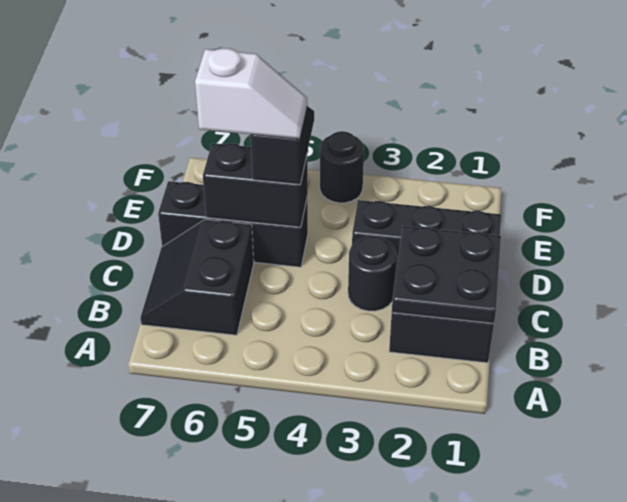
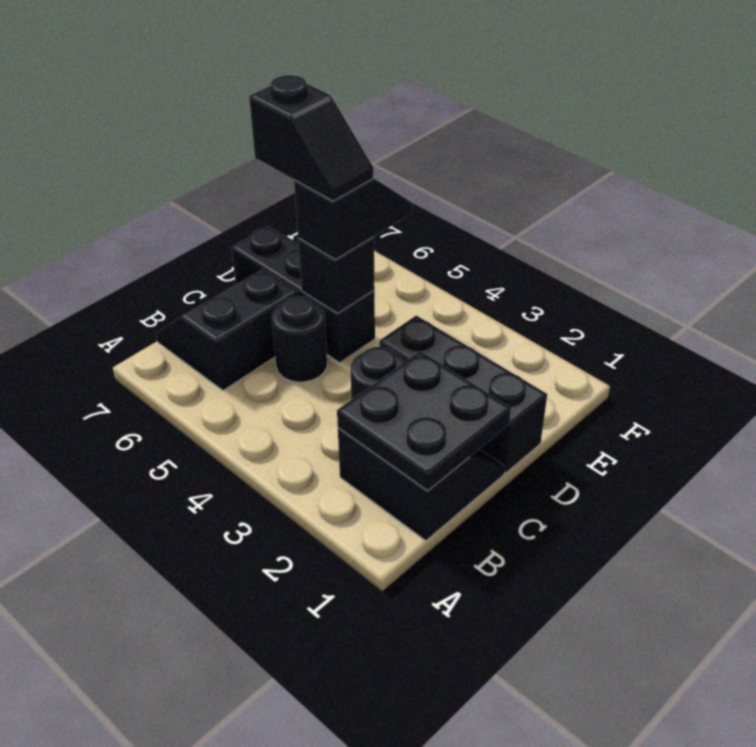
black brick D5:D6 level 2 -> black brick D5 level 2
white slope D5:D6 level 4 top 6 -> black slope D5:D6 level 4 top 6
black round brick F4 level 1 -> black round brick C5 level 1

